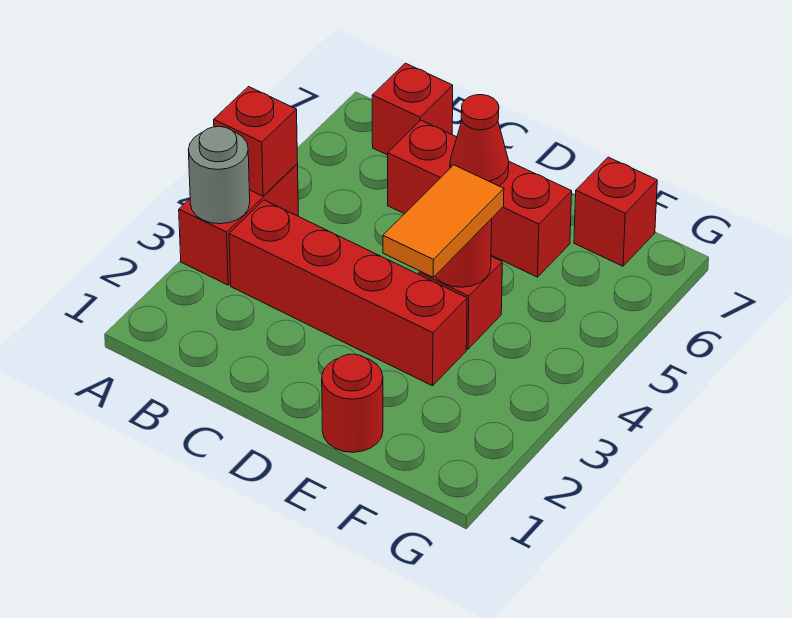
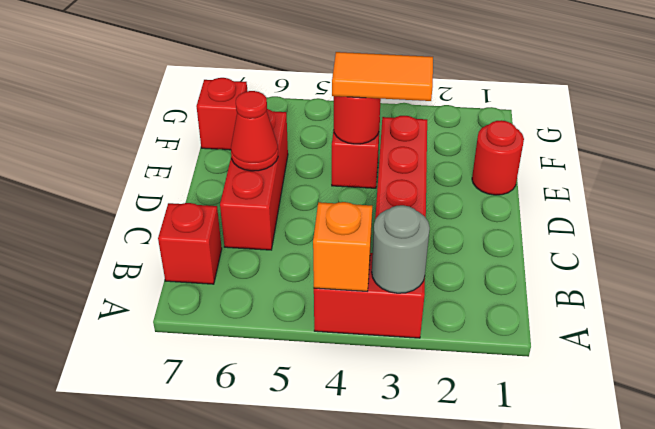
red brick A4 level 2 -> orange brick A4 level 2

